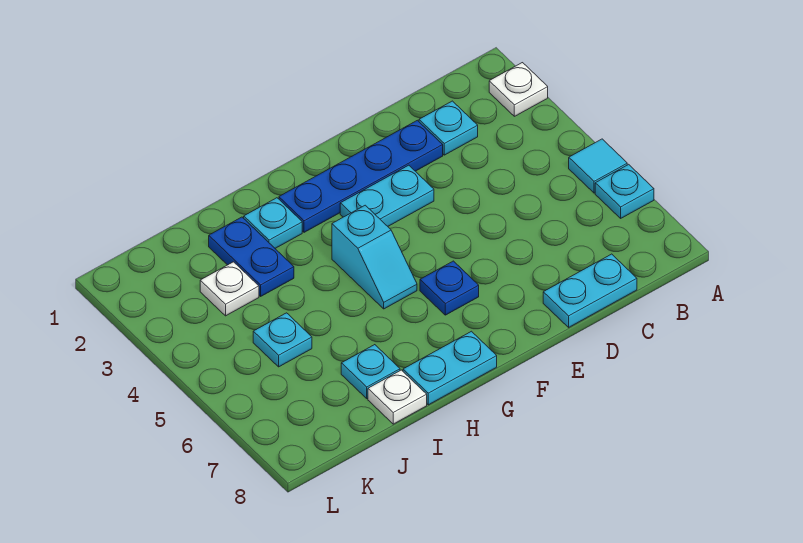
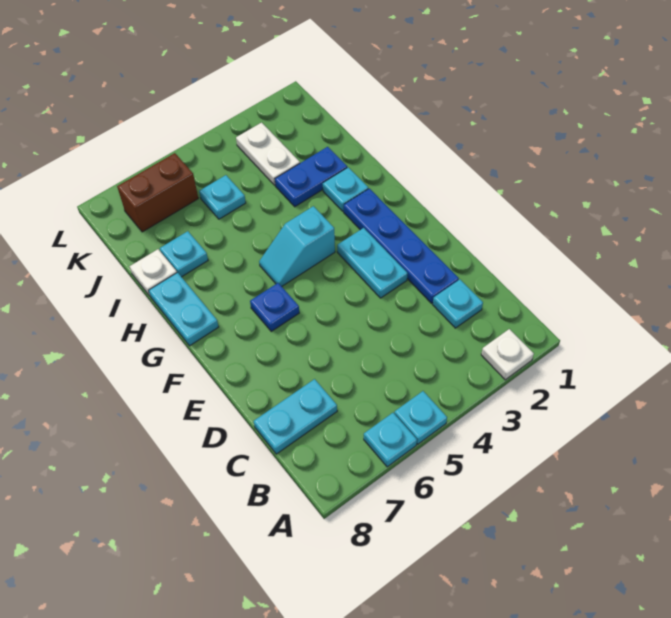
cyan tile A5 level 1 -> cyan plate A5 level 1
cyan plate C8:D8 level 1 -> cyan plate C7:C8 level 1
white plate J3 level 1 -> white plate J3:K3 level 1
none -> brown brick K6:K7 level 1

